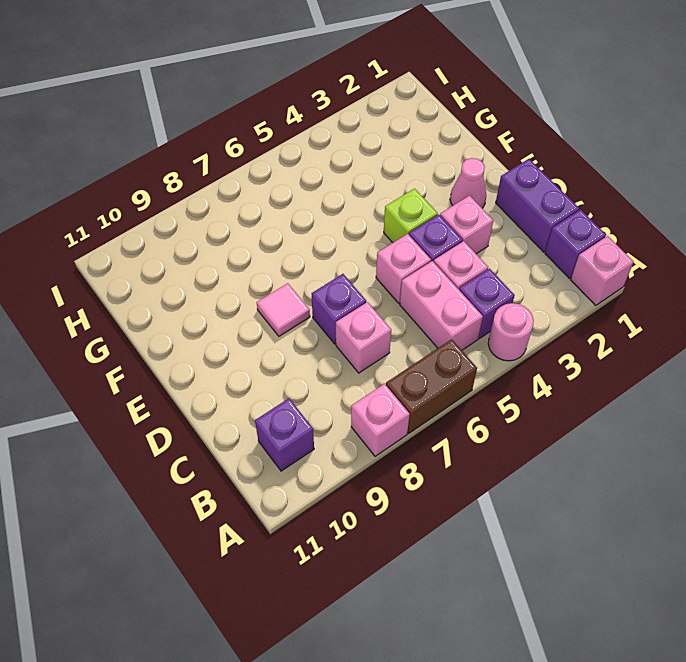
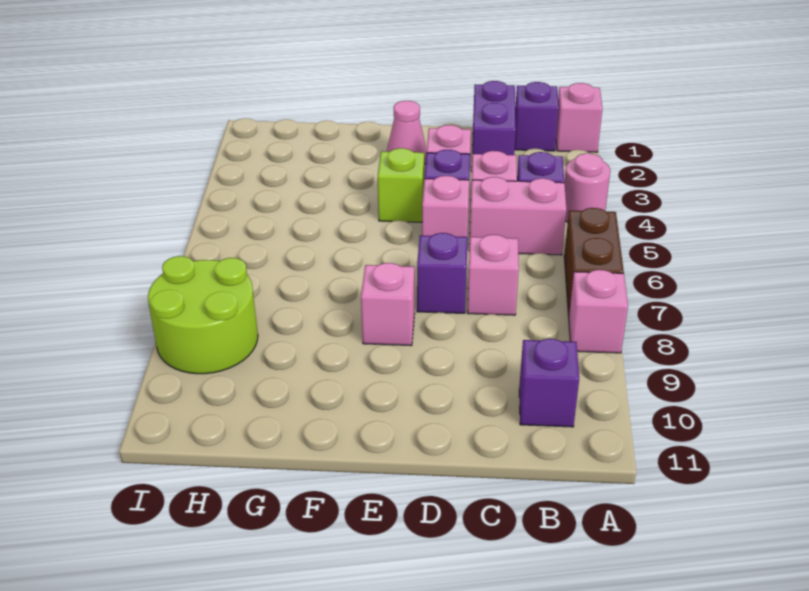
purple brick C1:D1 level 1 -> purple brick C1:C2 level 1
pink tile E8 level 1 -> pink brick E8 level 1
none -> lime round brick H8:I9 level 1

